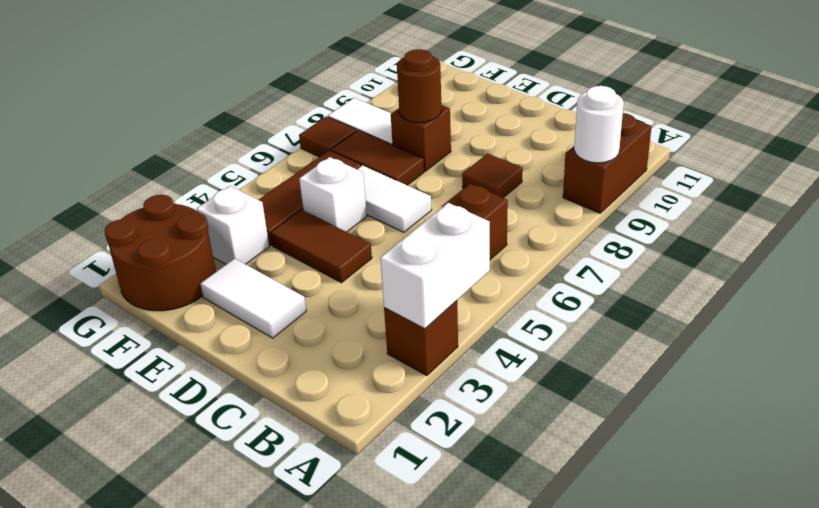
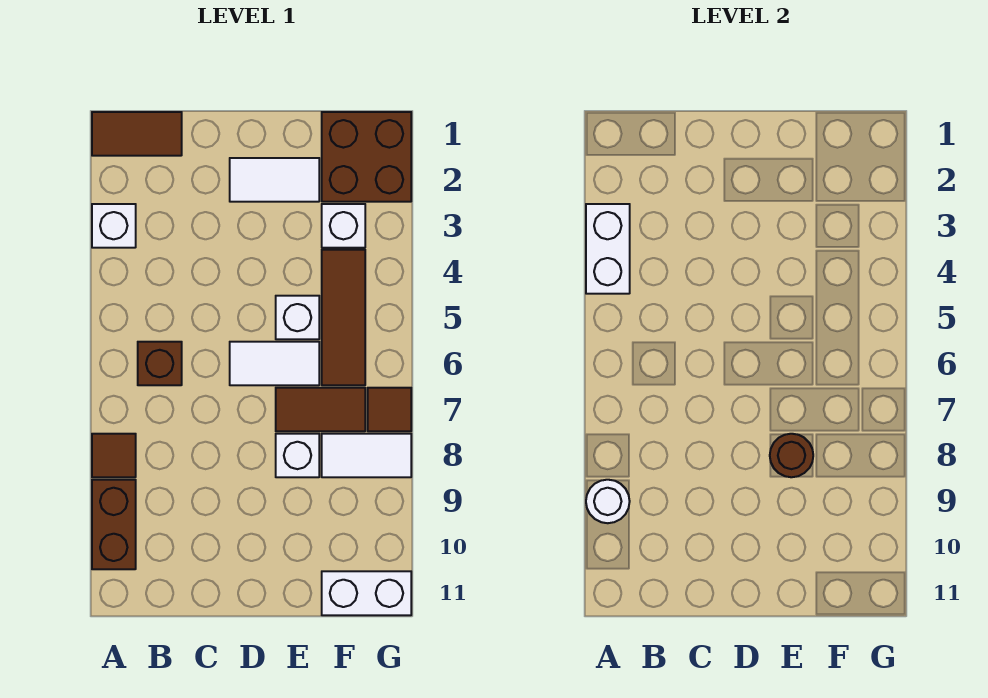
brown brick A3 level 1 -> white brick A3 level 1
brown tile C8 level 1 -> brown tile A8 level 1
brown tile D4:E4 level 1 -> brown tile A1:B1 level 1
brown brick E8 level 1 -> white brick E8 level 1
brown round brick F1:G2 level 1 -> brown brick F1:G2 level 1
none -> white brick F11:G11 level 1

